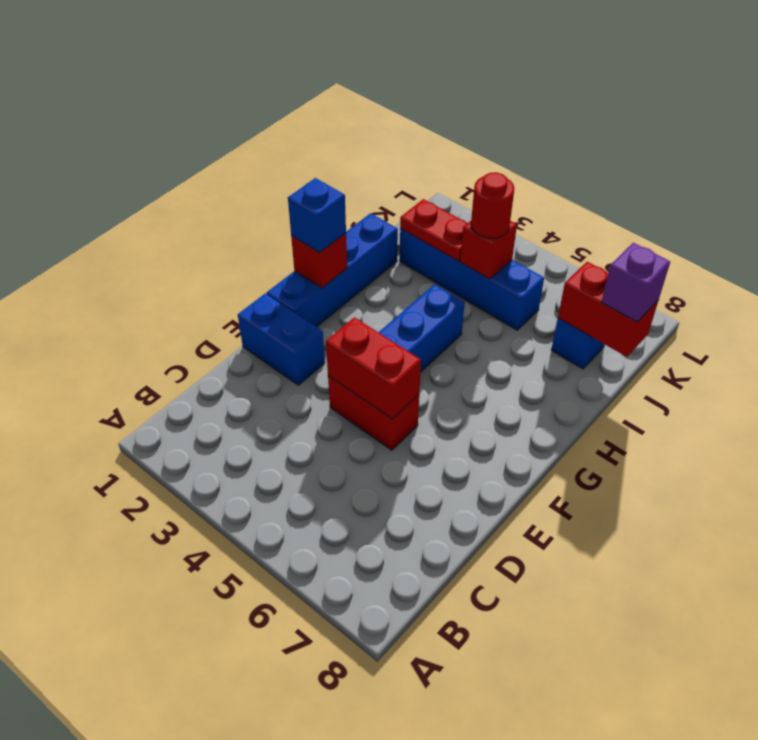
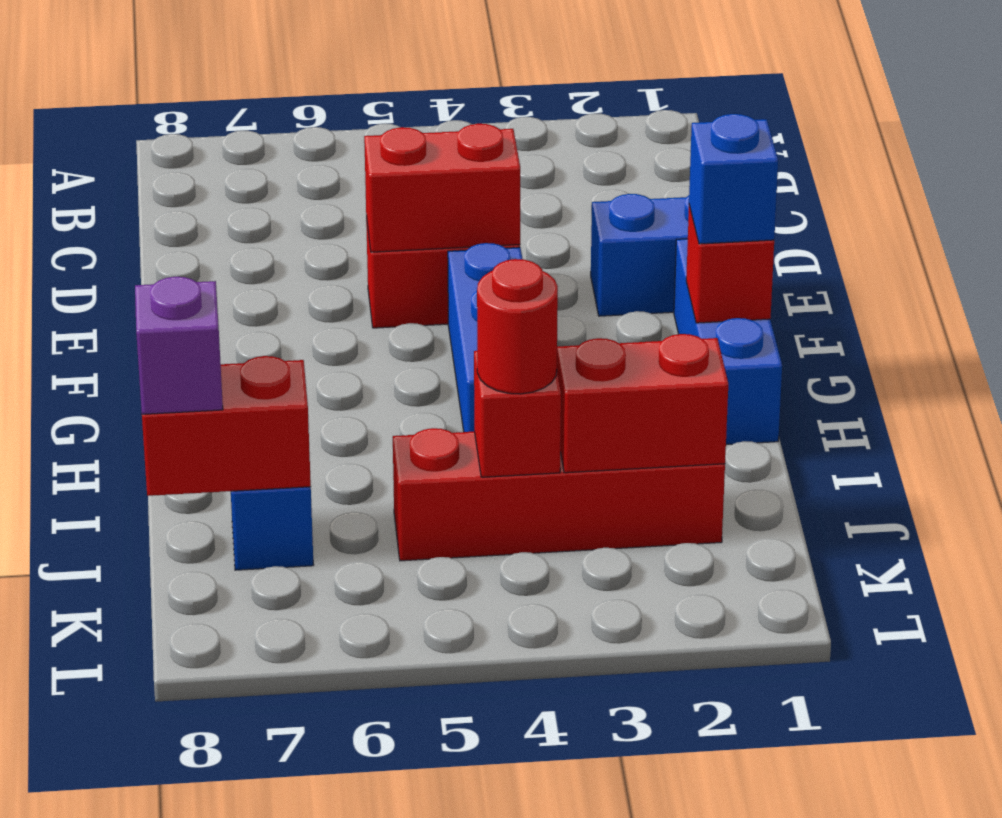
blue brick F1:I1 level 1 -> blue brick F1:H1 level 1
blue brick J2:J5 level 1 -> red brick J2:J5 level 1
red plate J2:J3 level 2 -> red brick J2:J3 level 2

